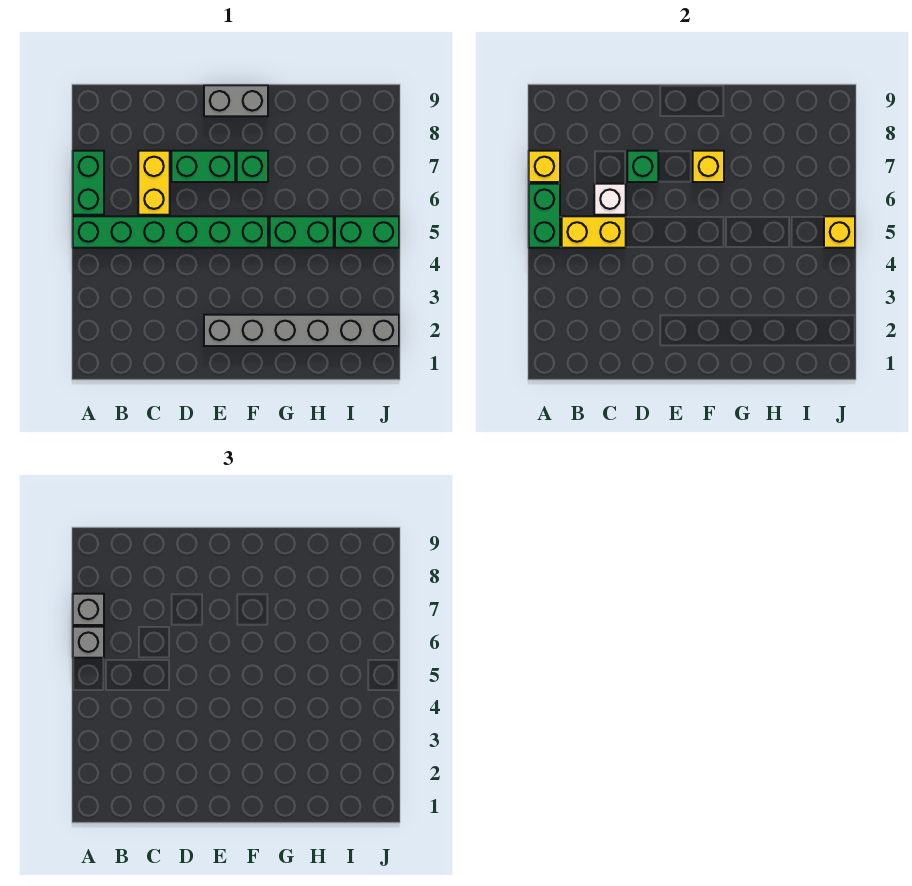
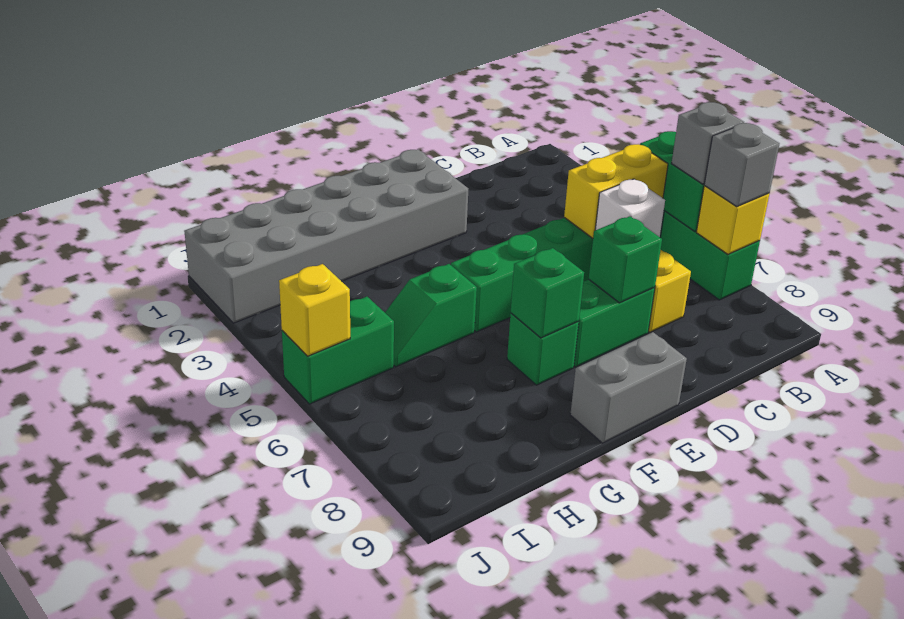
grey brick E2:J2 level 1 -> grey brick E1:J2 level 1
yellow brick F7 level 2 -> green brick F7 level 2
green brick G5:H5 level 1 -> green slope G5:H5 level 1 top G

